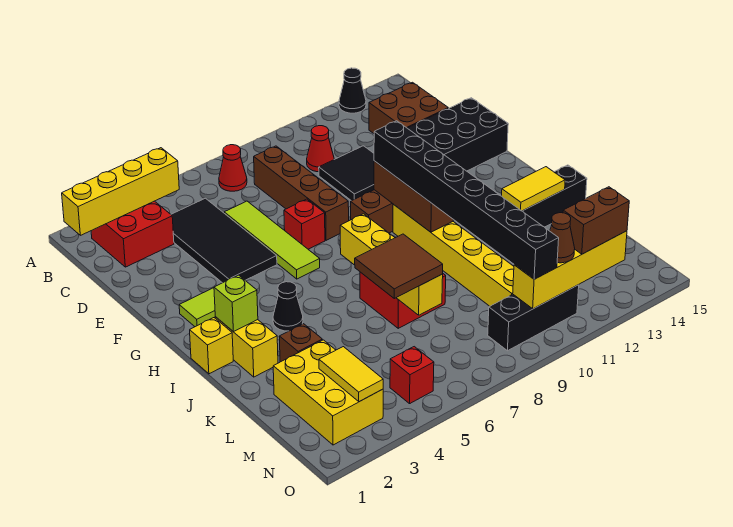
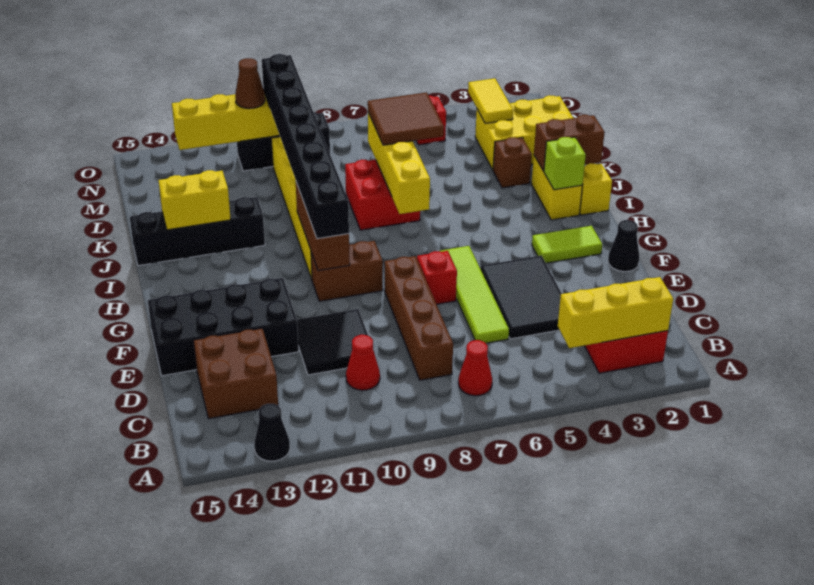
yellow brick B1:B4 level 2 -> yellow brick B2:B4 level 2
black tile C4:F5 level 1 -> black tile D4:F5 level 1
black cone I4 level 1 -> black cone F1 level 1
yellow tile J13:J14 level 2 -> yellow brick J13:J14 level 2
yellow brick L2:N3 level 1 -> yellow brick L1:M3 level 1
brown brick N12:N13 level 3 -> brown brick J1:J2 level 2

